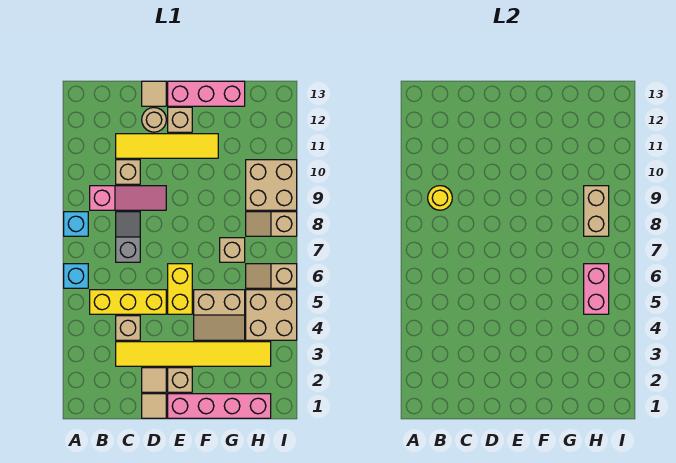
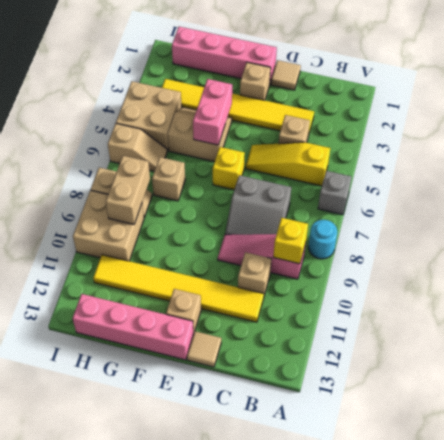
cyan brick A6 level 1 -> grey brick A6 level 1
cyan brick A8 level 1 -> cyan round brick A8 level 1
yellow brick B5:D5 level 1 -> yellow slope B5:D5 level 1 top B
yellow round brick B9 level 2 -> yellow brick B9 level 2
grey slope C7:C8 level 1 top 7 -> grey slope C7:D8 level 1 top 7
yellow tile C11:F11 level 1 -> yellow tile C11:H11 level 1
tan tile D2 level 1 -> none
tan round brick D12 level 1 -> none
yellow brick E5:E6 level 1 -> yellow brick E6 level 1
pink brick E13:G13 level 1 -> pink brick E13:H13 level 1
pink brick H5:H6 level 2 -> pink brick F4:F5 level 2

